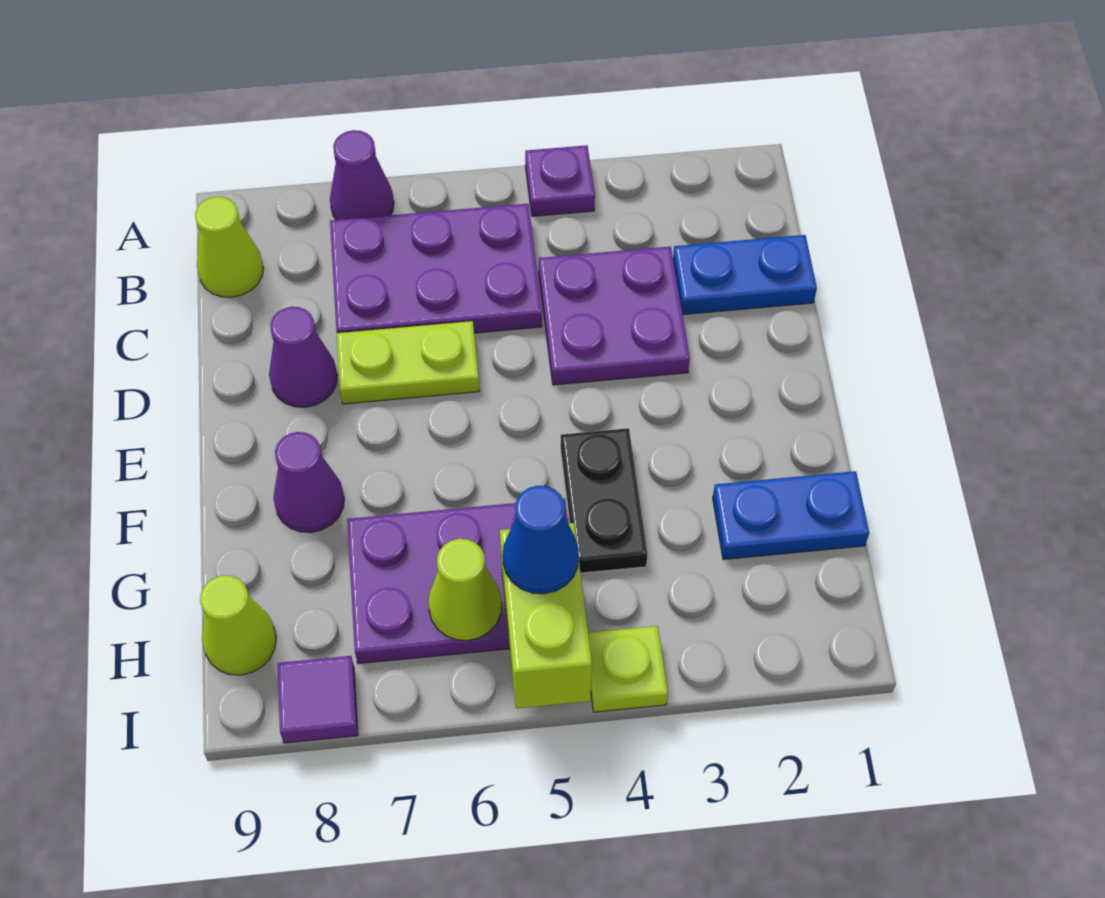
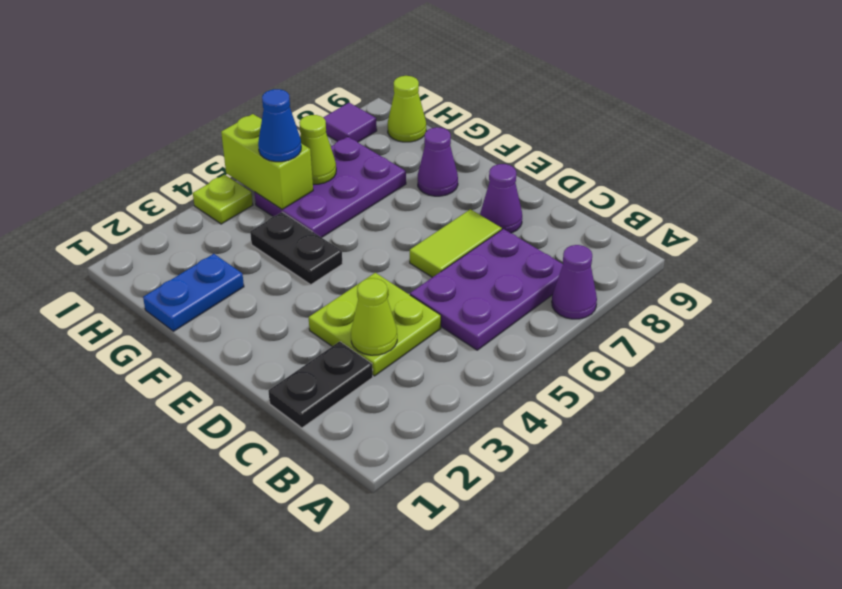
purple plate A4 level 1 -> none
lime cone B9 level 1 -> lime cone C3 level 2
blue plate C1:C2 level 1 -> black plate C1:C2 level 1
purple plate C3:D4 level 1 -> lime plate C3:D4 level 1
lime plate D6:D7 level 1 -> lime tile D6:D7 level 1

